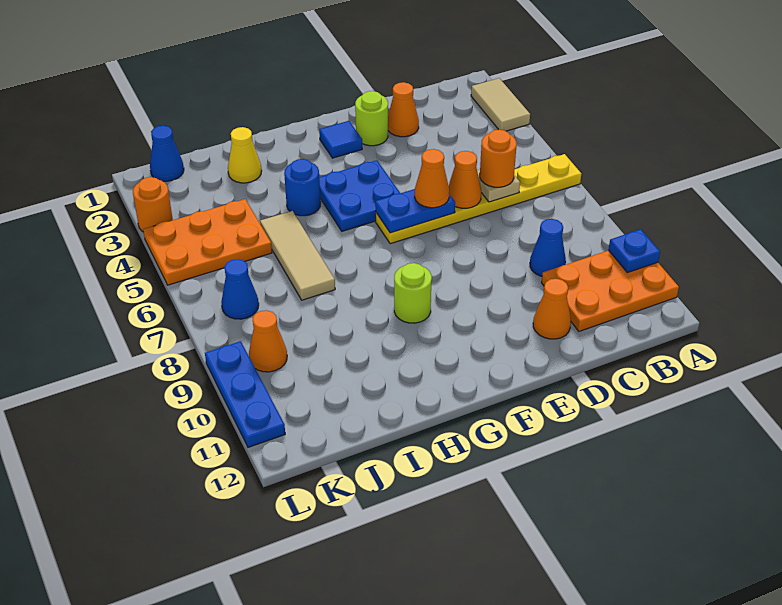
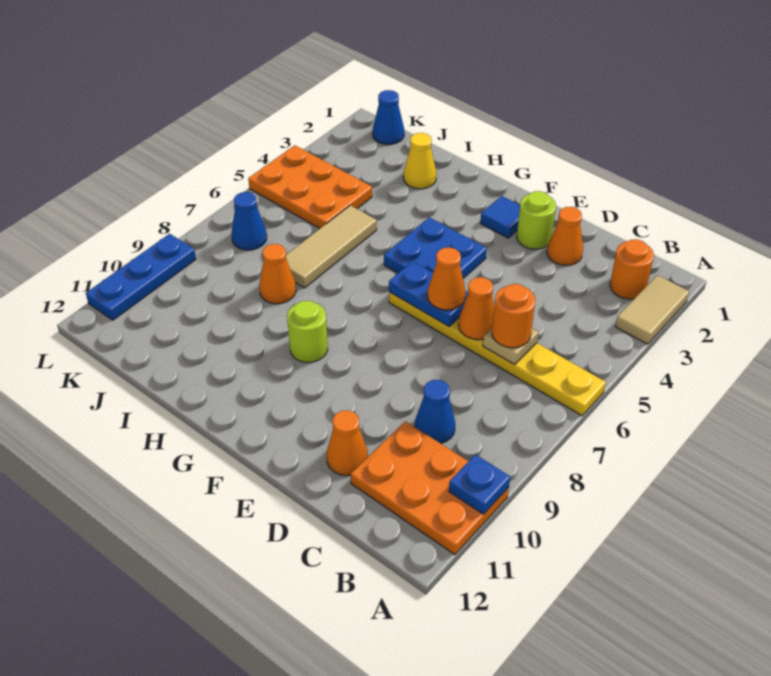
blue round brick H4 level 1 -> none
orange cone K9 level 1 -> orange cone I8 level 1
orange round brick L3 level 1 -> orange round brick B2 level 1

